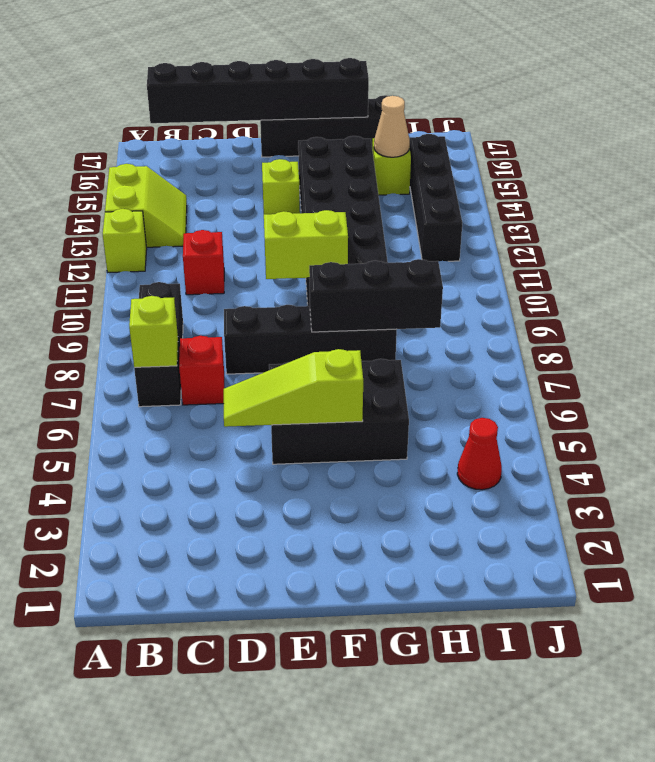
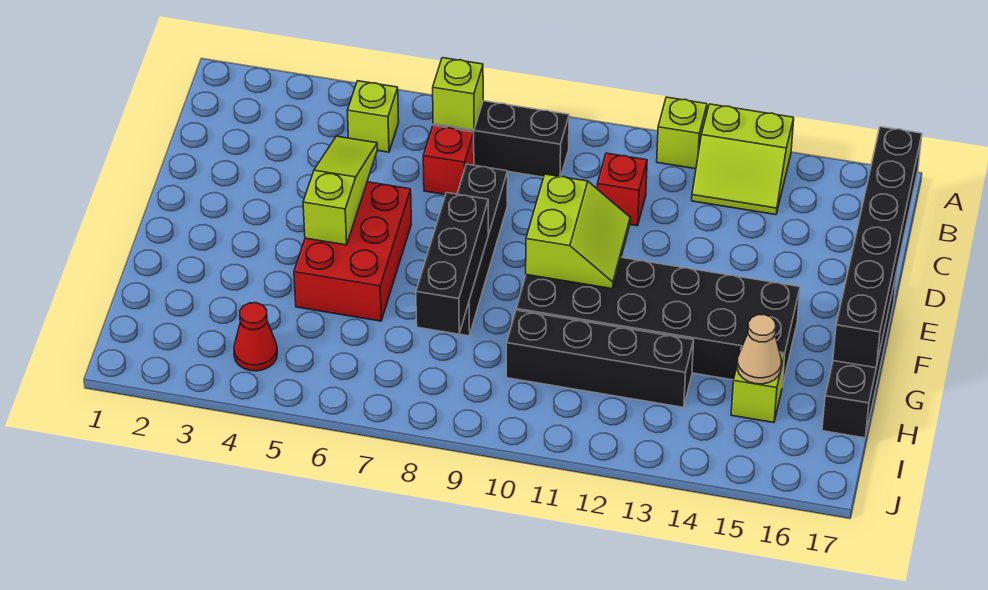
black brick E5:G6 level 1 -> red brick E5:G6 level 1
lime brick E14 level 1 -> lime brick B5 level 1
black brick I12:I15 level 1 -> black brick H10:H13 level 1

